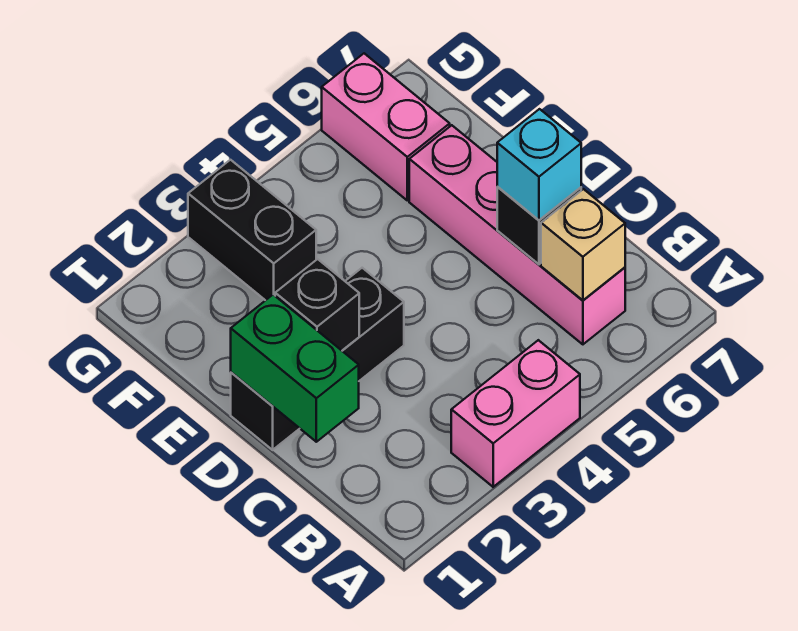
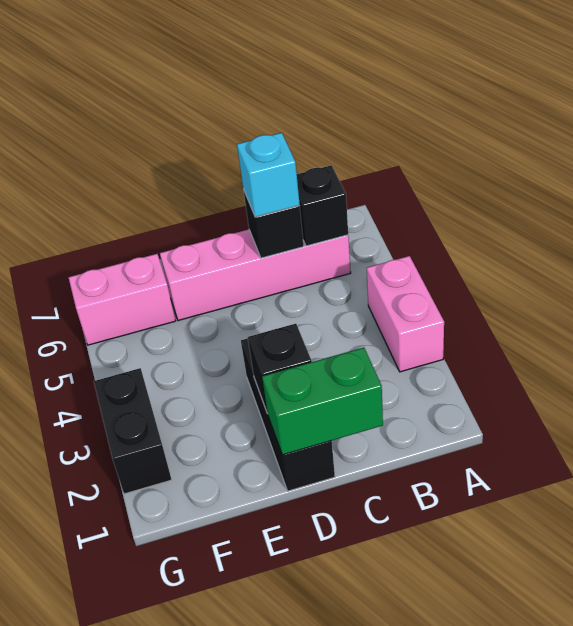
tan brick B6 level 2 -> black brick B6 level 2
black brick F3:G3 level 1 -> black brick G2:G3 level 1

